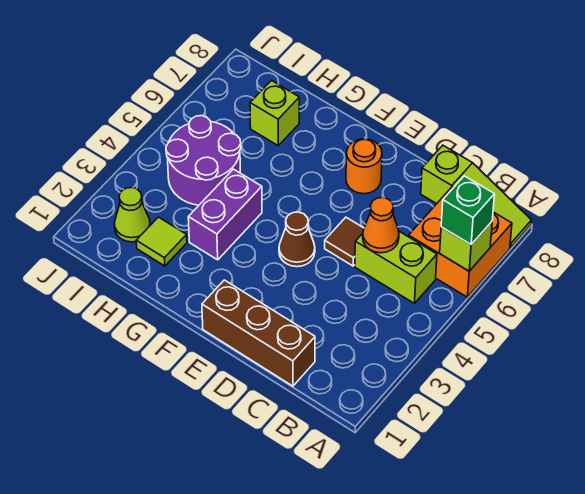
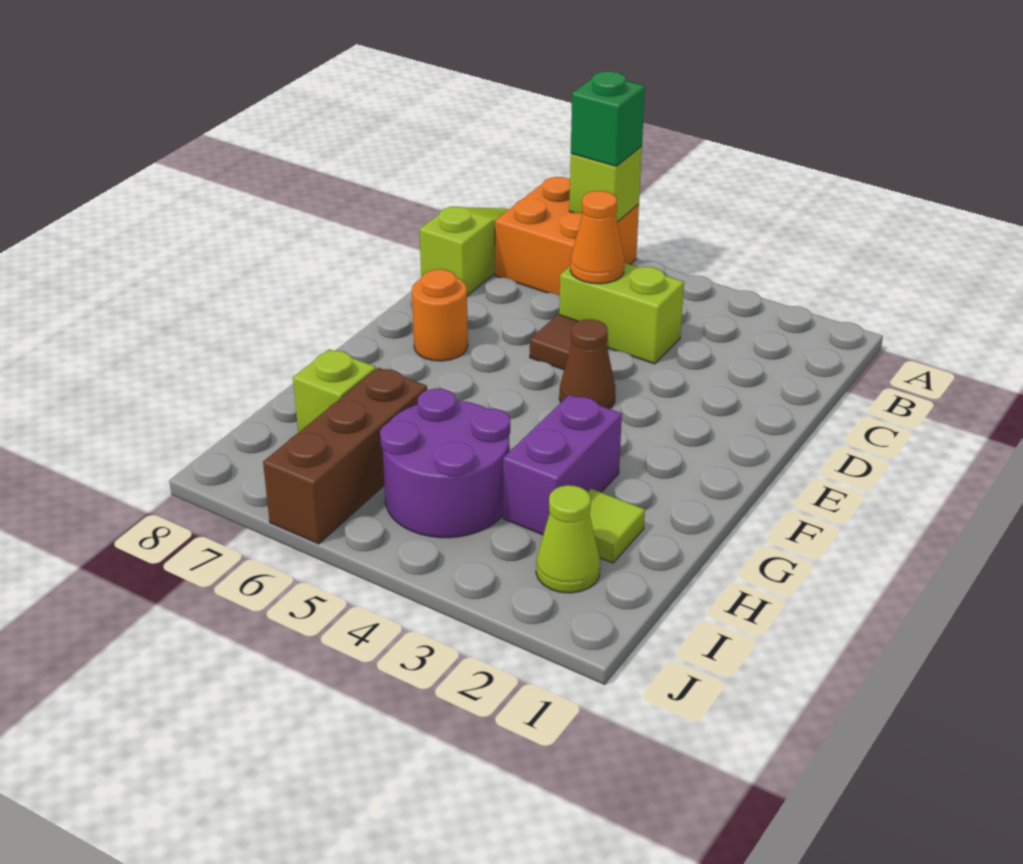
lime brick B5:C5 level 1 -> lime brick C4:C5 level 1
brown brick C1:E1 level 1 -> brown brick H6:J6 level 1
purple brick G3:G4 level 1 -> purple brick G3:H3 level 1

